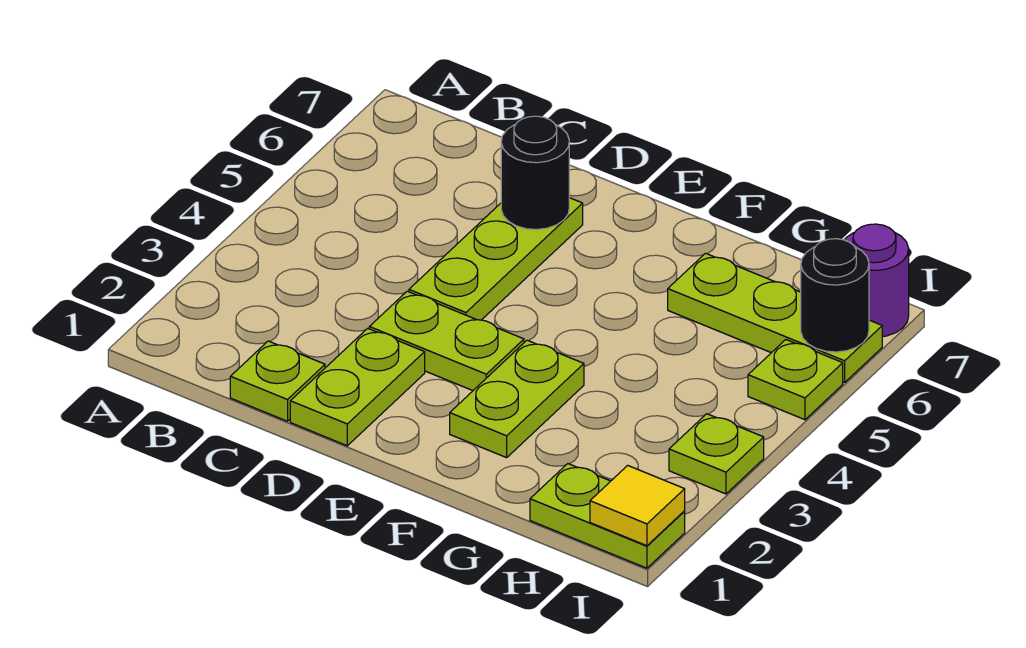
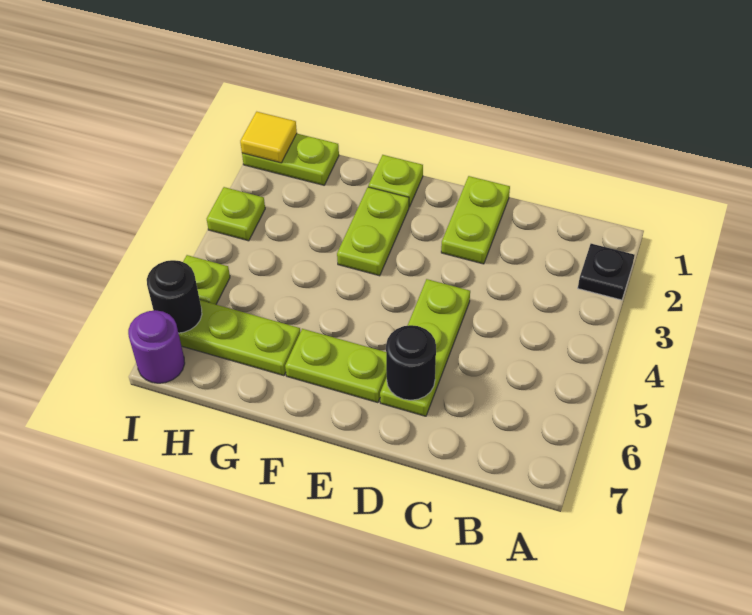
none -> black plate A2 level 1
lime plate C1 level 1 -> lime plate F1 level 1
lime plate D3:E3 level 1 -> lime plate E6:F6 level 1

